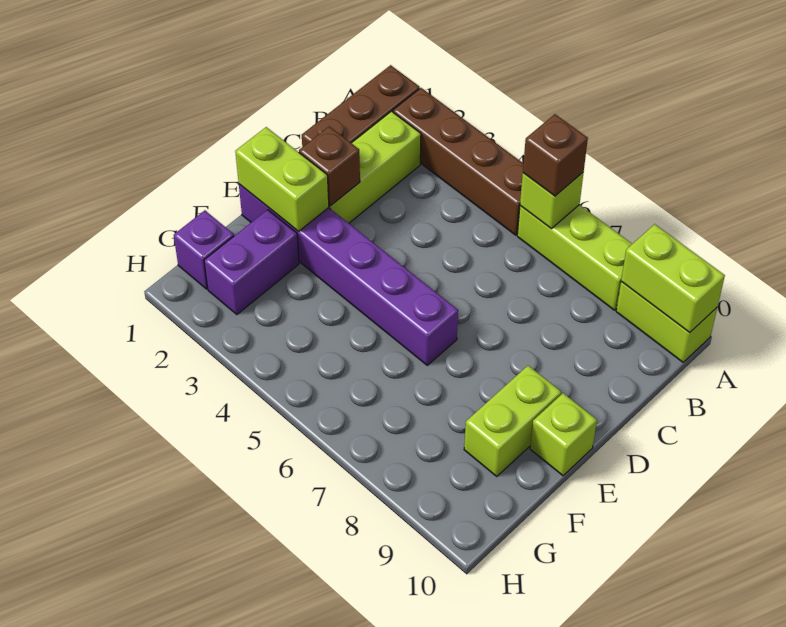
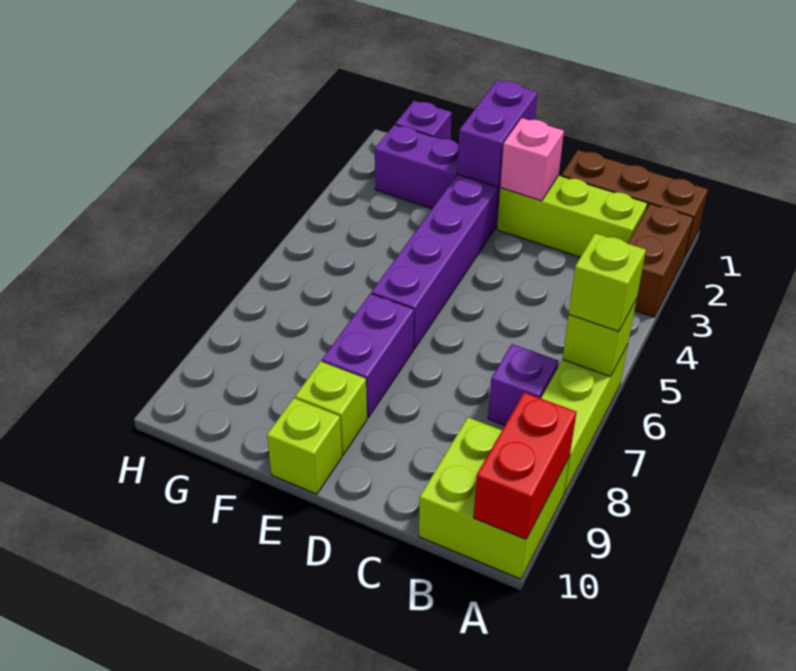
brown brick A2:A5 level 1 -> brown brick A2:A3 level 1
brown brick A6 level 3 -> lime brick A6 level 3
lime brick A9:A10 level 1 -> lime brick A9:B10 level 1
lime brick A9:A10 level 2 -> red brick A9:A10 level 2
none -> purple brick B7 level 1
brown brick D2 level 2 -> pink brick D2 level 2
lime brick E1:E2 level 2 -> purple brick E1:E2 level 2
none -> purple brick E7:E8 level 1
lime brick E9:F9 level 1 -> lime brick E9 level 1

